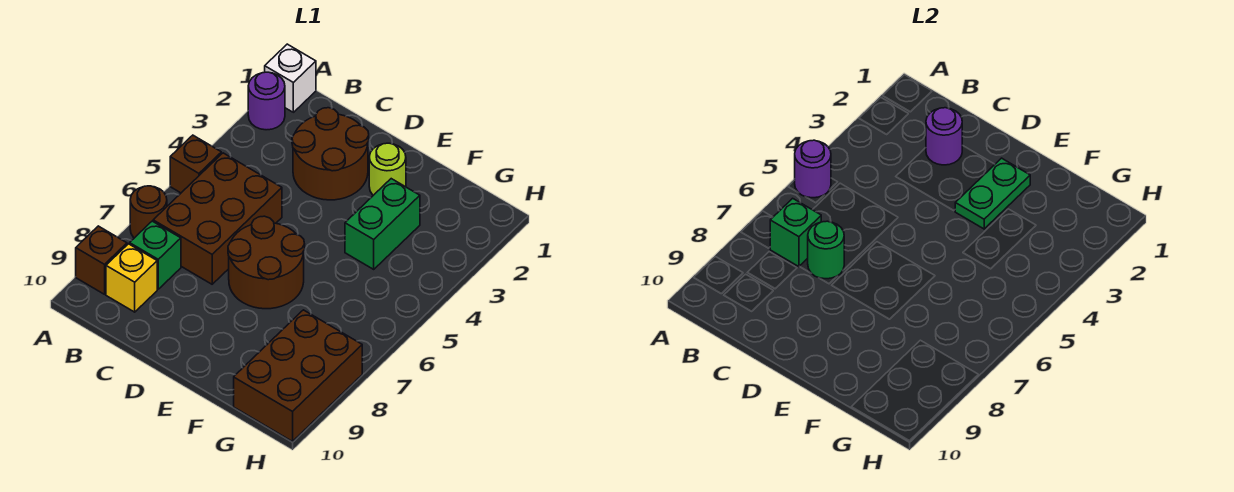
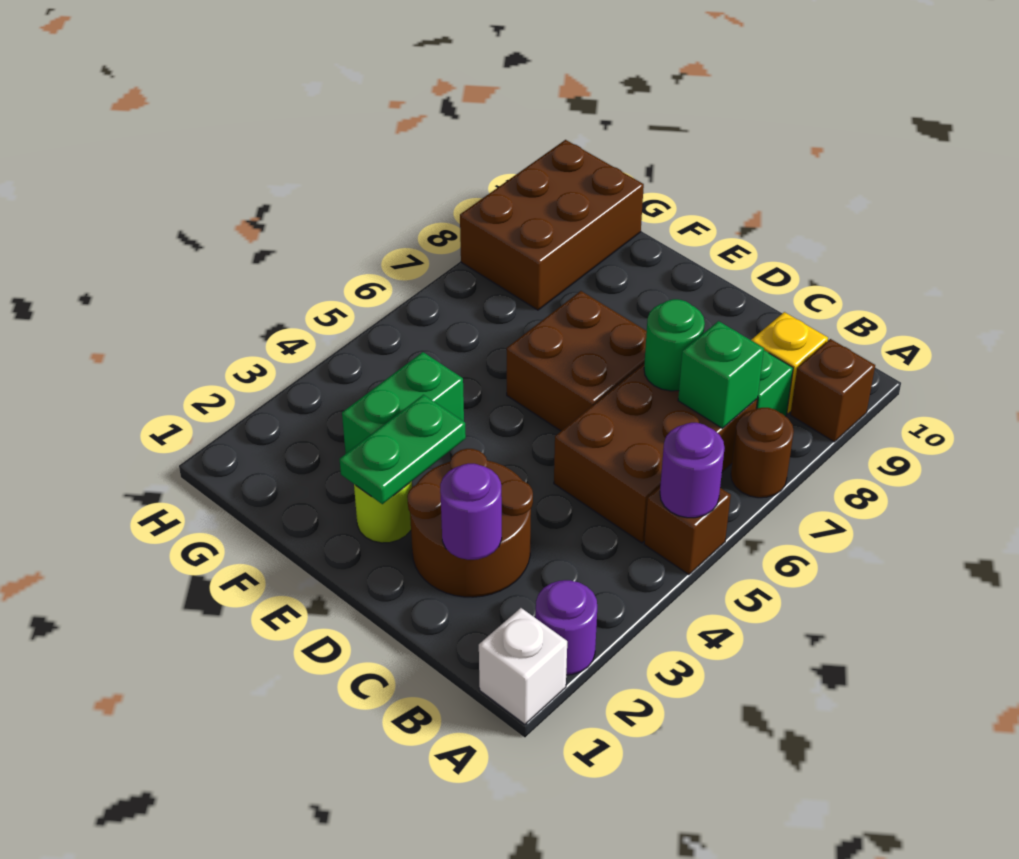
brown round brick D6:E7 level 1 -> brown brick D6:E7 level 1

